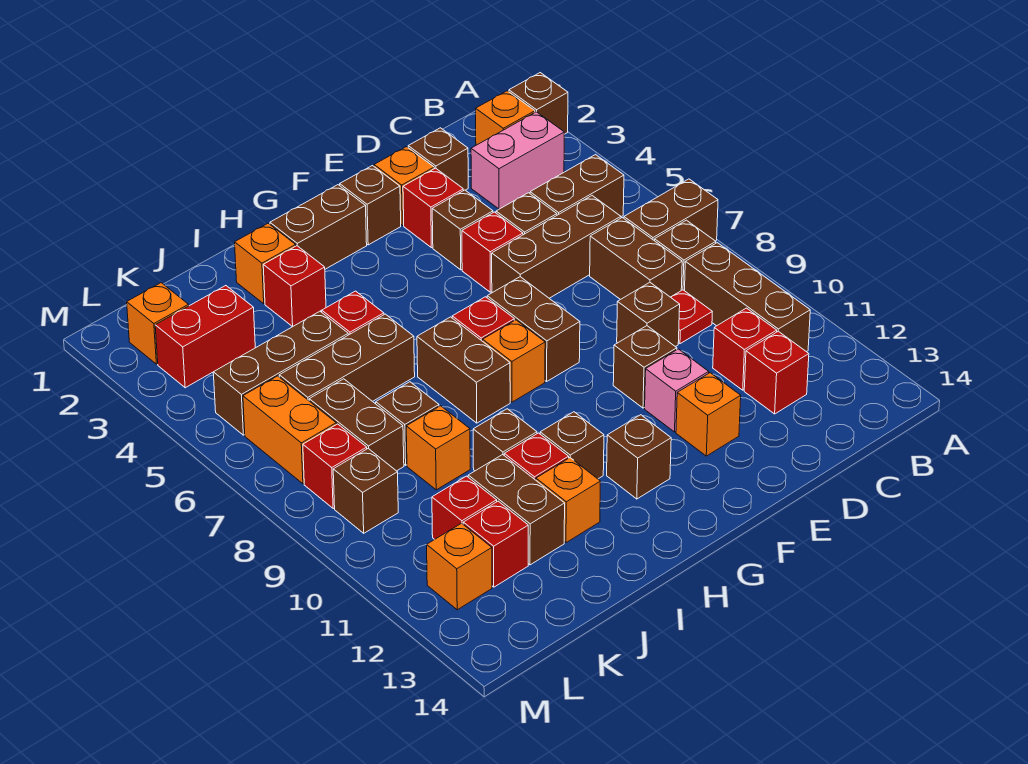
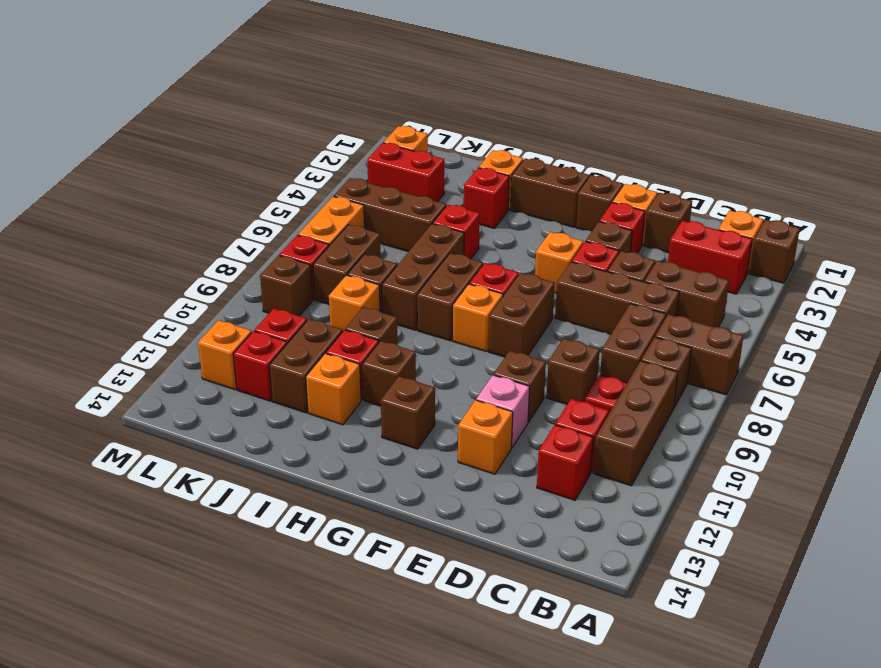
pink brick B3:C3 level 1 -> red brick B3:C3 level 1
none -> orange brick F5 level 1
brown brick I6:K6 level 1 -> brown brick I6:I8 level 1

